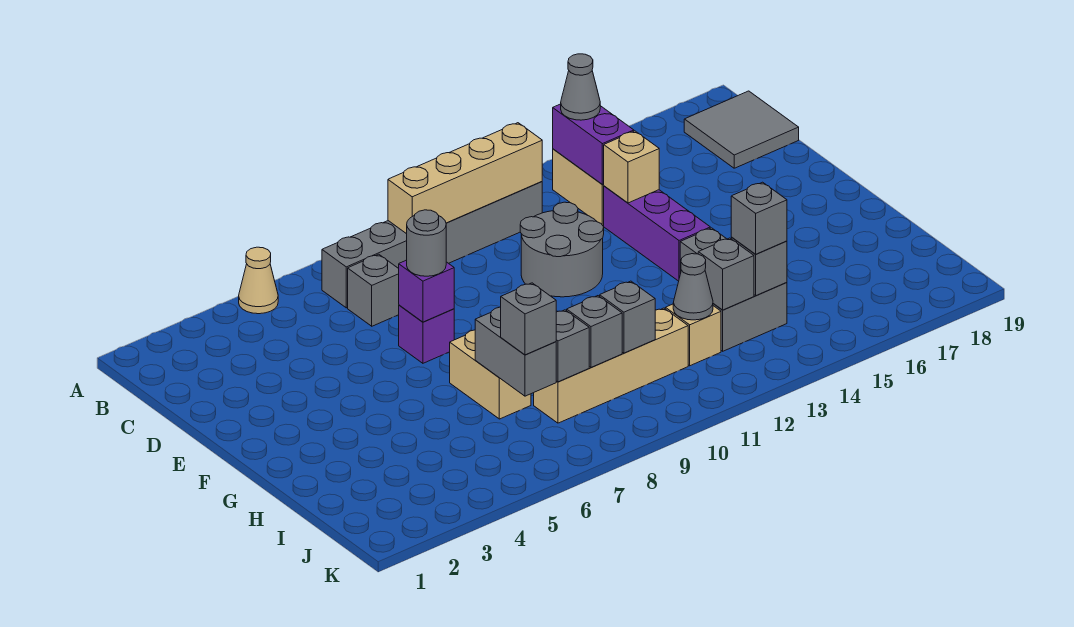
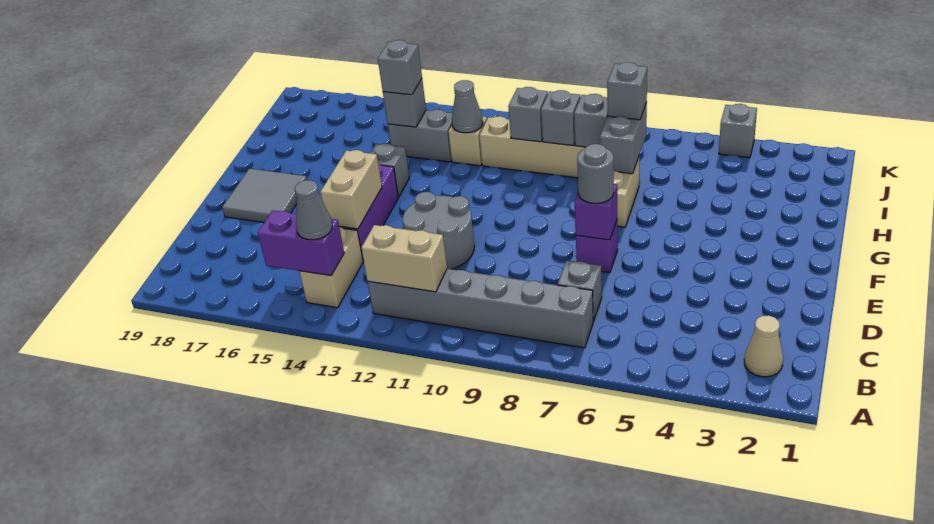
tan cone A5 level 1 -> tan cone B2 level 1
tan brick B9:B12 level 2 -> tan brick B11:B12 level 2
purple brick B14:C14 level 2 -> purple brick B14:B15 level 2
grey tile B18:C19 level 1 -> grey tile E17:F18 level 1
tan brick D14 level 2 -> tan brick D14:E14 level 2
grey brick I13 level 2 -> grey brick K4 level 1

